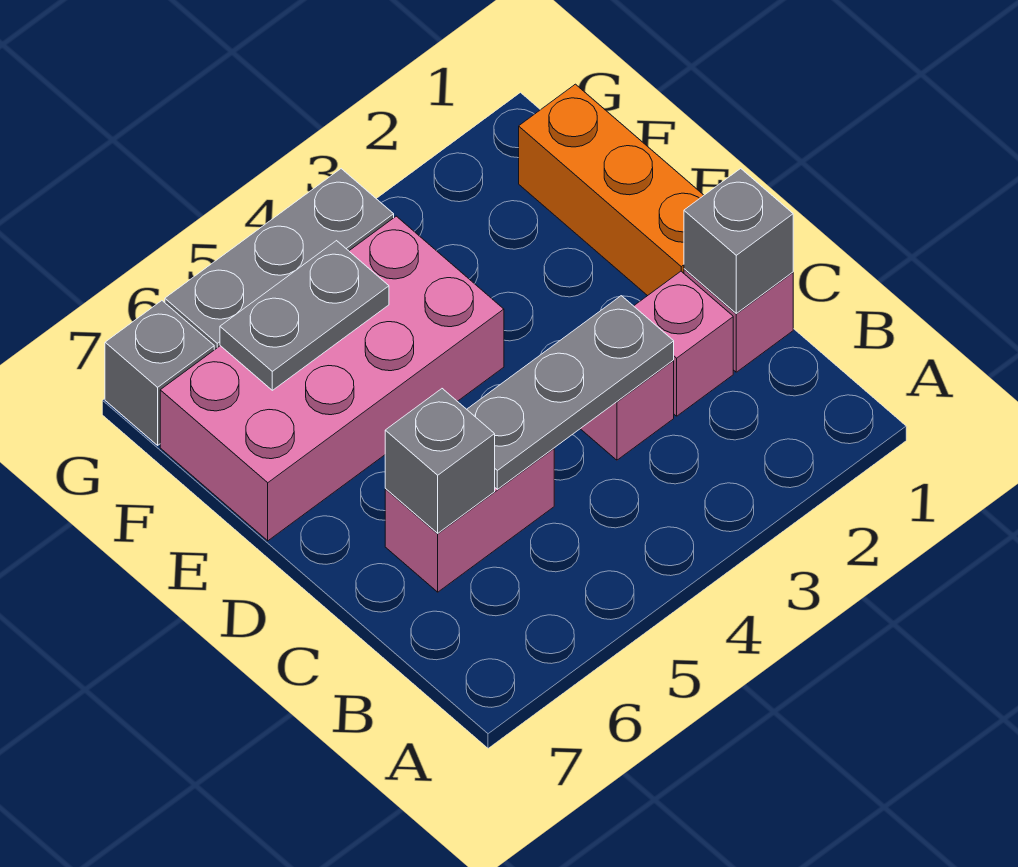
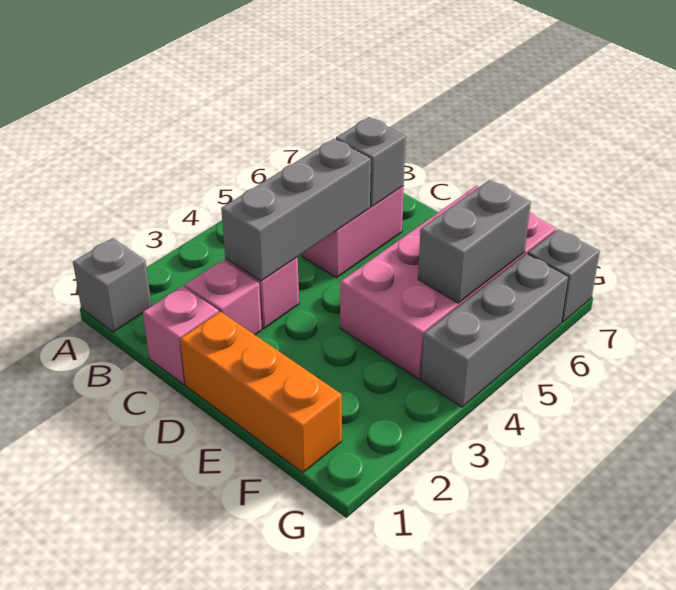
grey brick C1 level 2 -> grey brick A1 level 1
grey plate C3:C5 level 2 -> grey brick C3:C5 level 2
grey plate F5:F6 level 2 -> grey brick F5:F6 level 2

